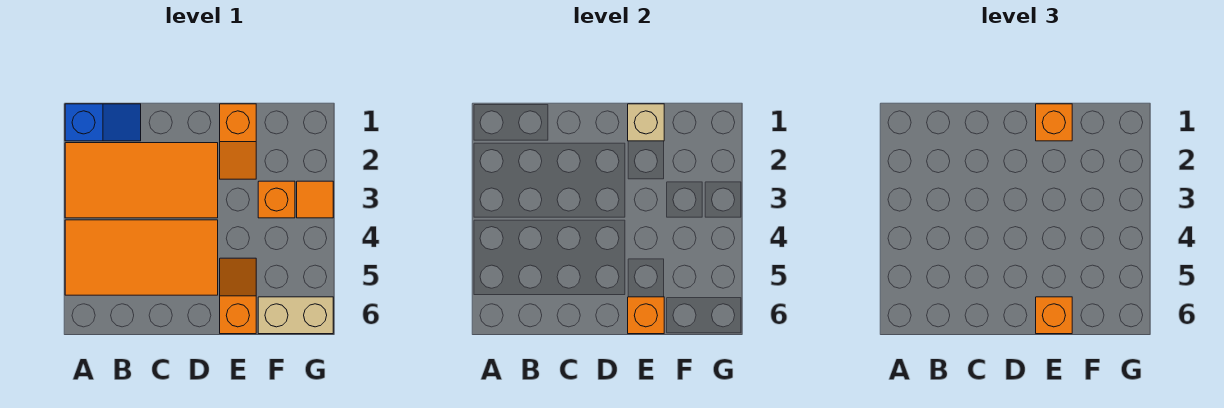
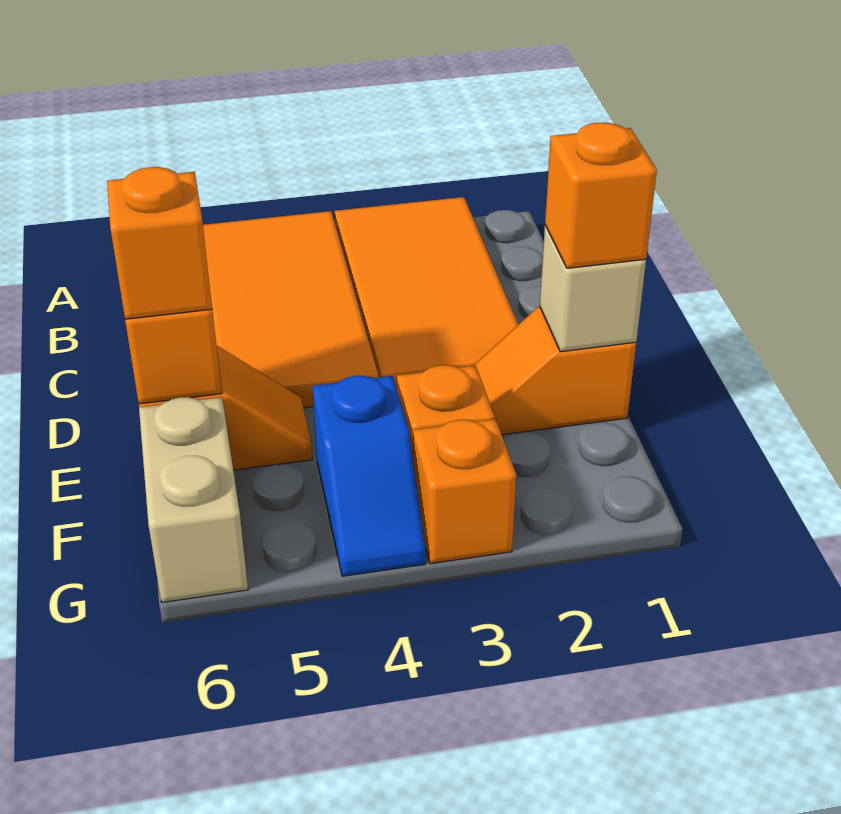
blue slope A1:B1 level 1 top A -> blue slope F4:G4 level 1 top F
orange tile G3 level 1 -> orange brick G3 level 1

